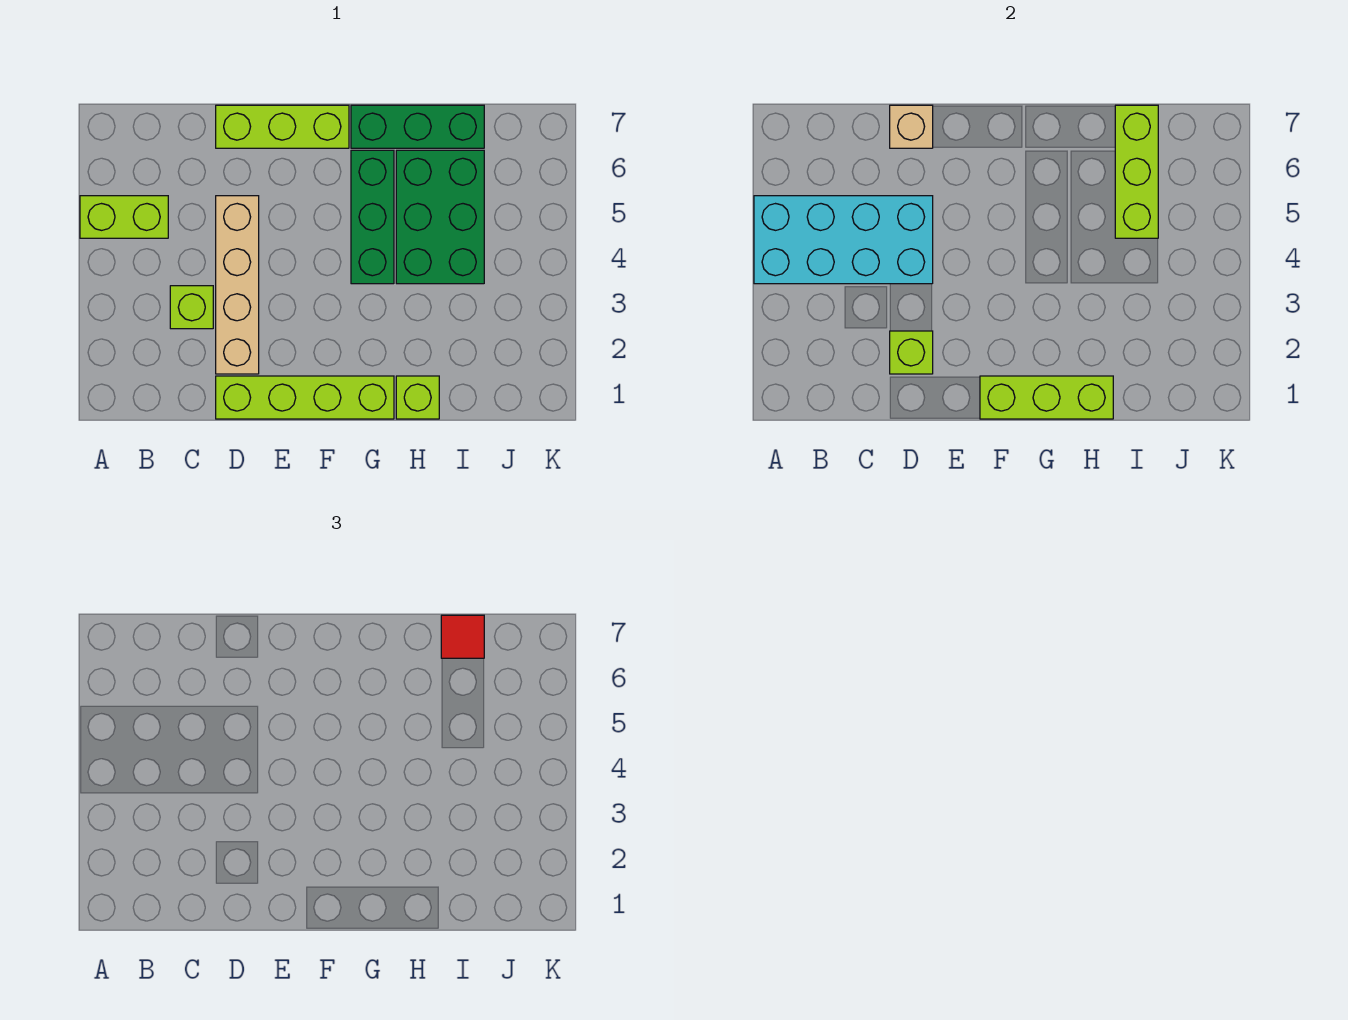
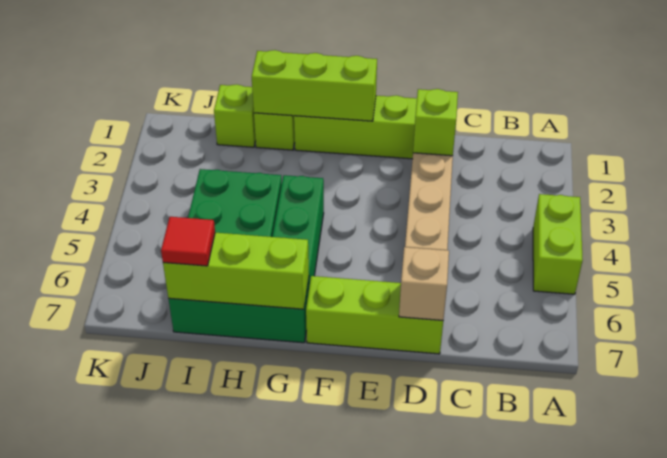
cyan brick A4:D5 level 2 -> none
lime brick A5:B5 level 1 -> lime brick A4:A5 level 1
lime brick C3 level 1 -> lime brick I1 level 1
lime brick I5:I7 level 2 -> lime brick G7:I7 level 2

